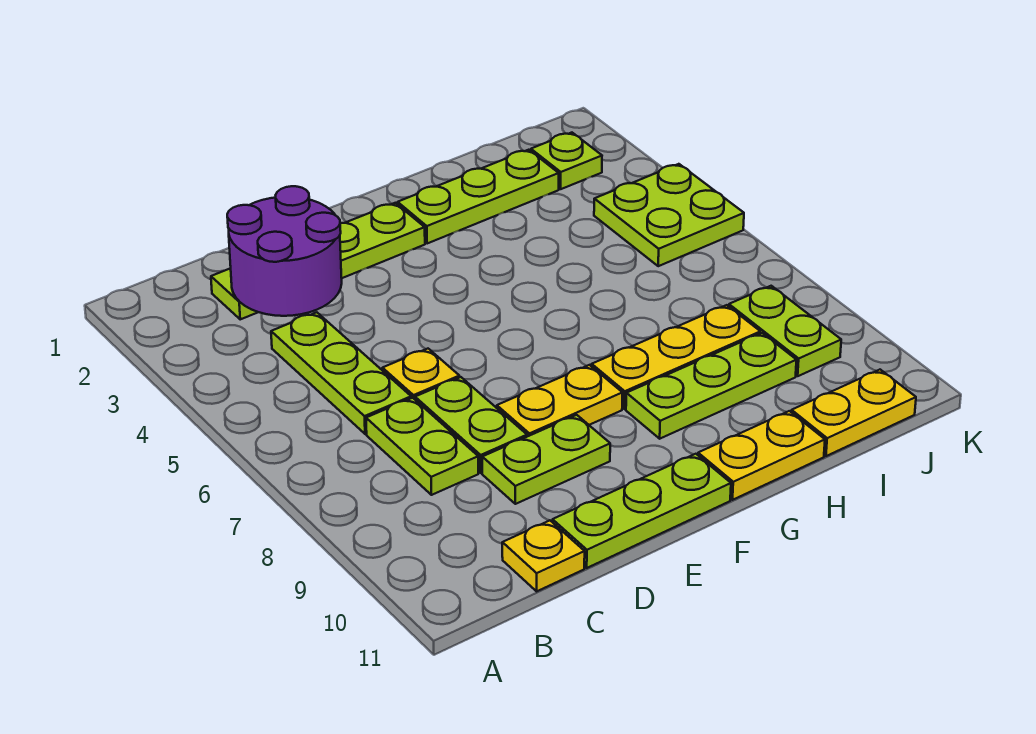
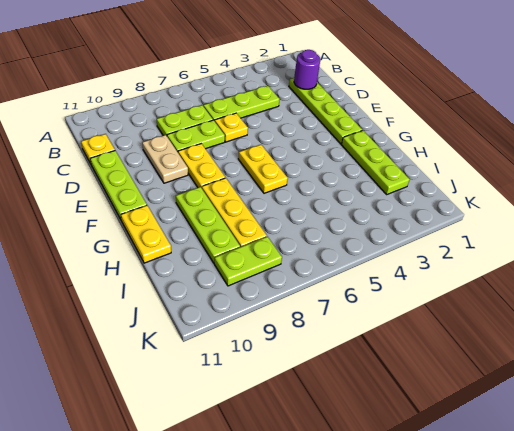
purple round brick C2:D3 level 2 -> purple round brick C2 level 2
lime plate D9:E9 level 1 -> tan plate D9:E9 level 1
yellow plate I11:J11 level 1 -> yellow plate F6:G6 level 1
lime plate J2 level 1 -> none
lime plate J4:K5 level 1 -> none

